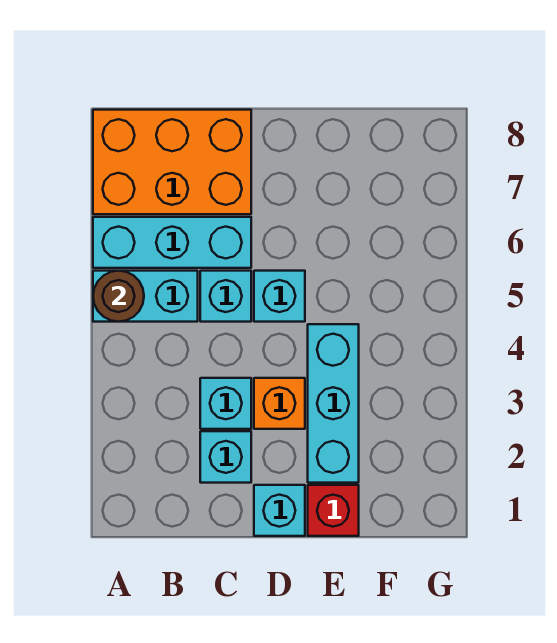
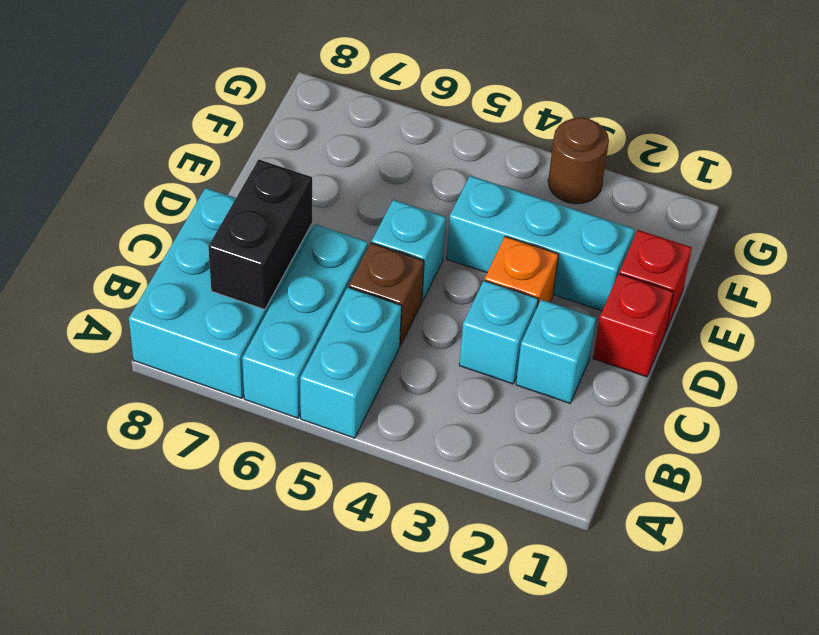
brown round brick A5 level 2 -> brown round brick G3 level 1
orange brick A7:C8 level 1 -> cyan brick A7:C8 level 1
none -> black brick B7:C7 level 2
cyan brick C5 level 1 -> brown brick C5 level 1
cyan brick D1 level 1 -> red brick D1 level 1

